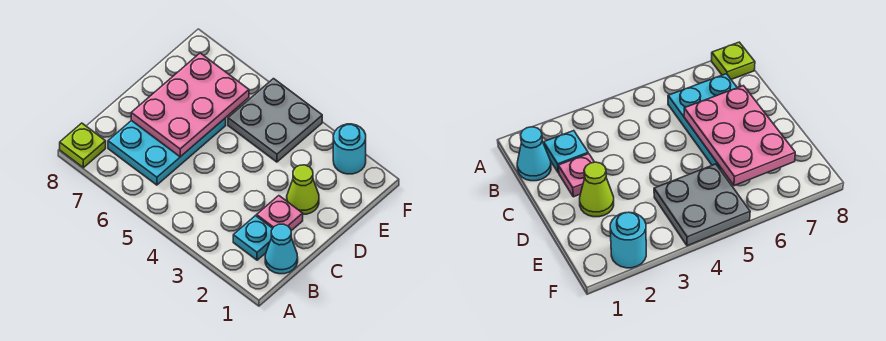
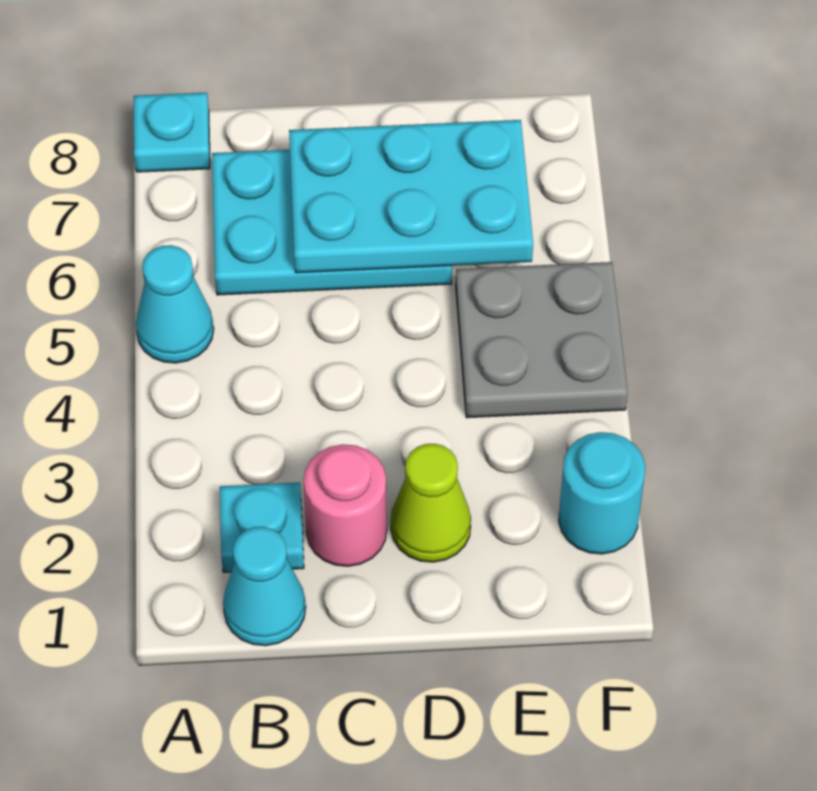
none -> cyan cone A5 level 1
lime plate A8 level 1 -> cyan plate A8 level 1
pink plate C2 level 1 -> pink round brick C2 level 1
pink plate C6:E7 level 2 -> cyan plate C6:E7 level 2

